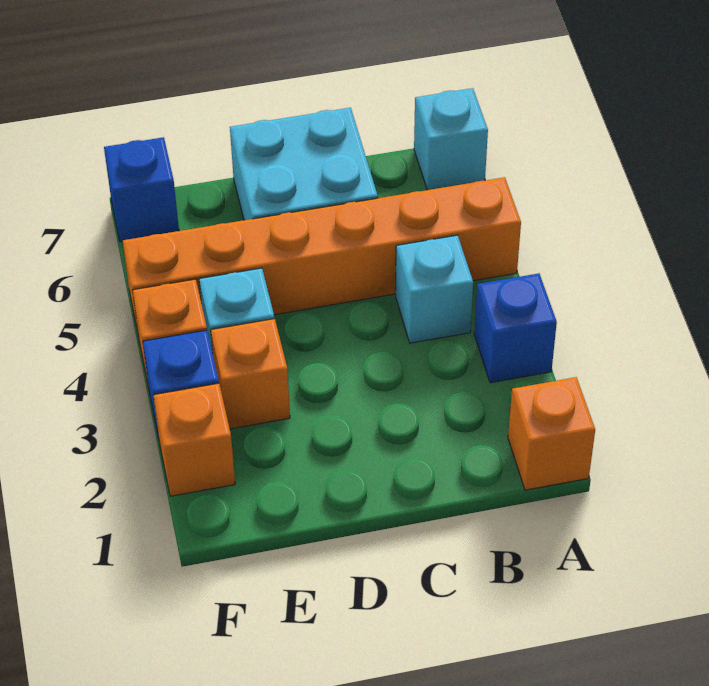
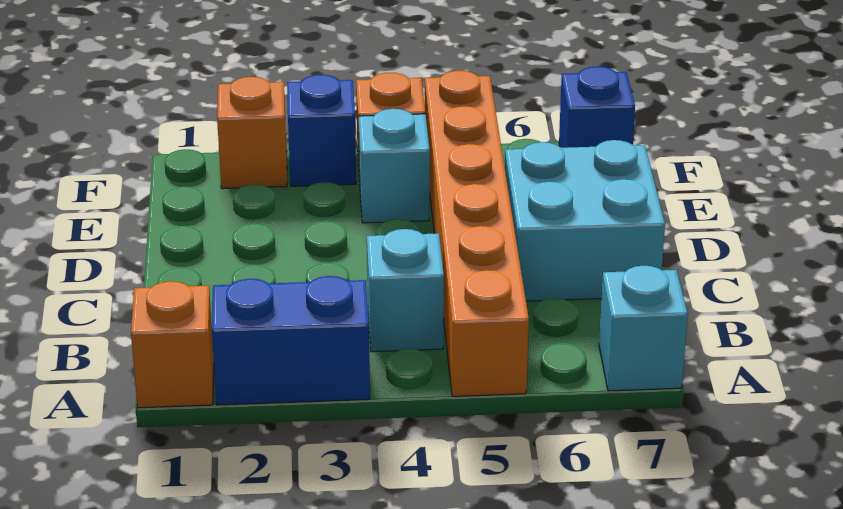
blue brick A3 level 1 -> blue brick A2:A3 level 1
orange brick E3 level 1 -> none

